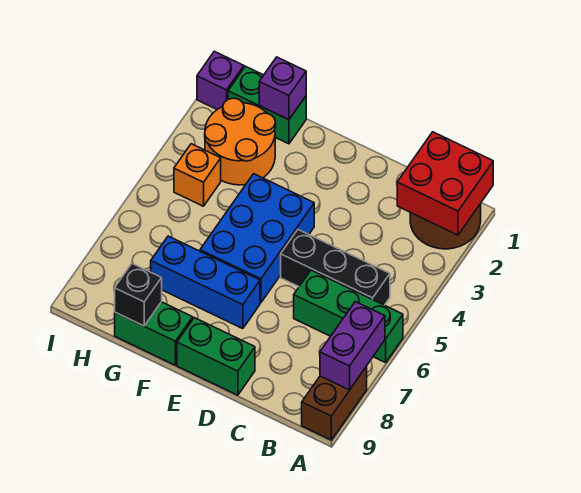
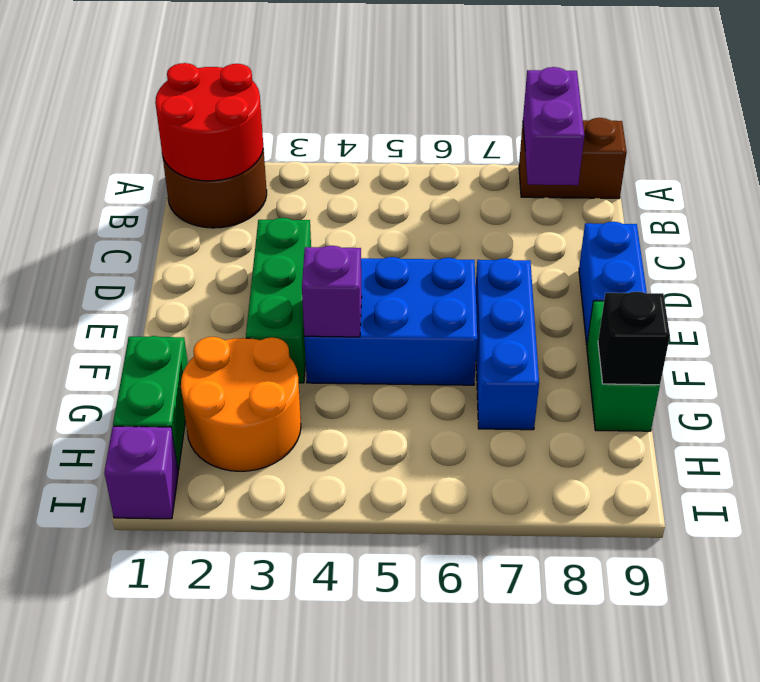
red brick A1:B2 level 2 -> red round brick A1:B2 level 2
green brick A6:C6 level 1 -> green brick D3:F3 level 1
purple brick A7:A8 level 2 -> purple brick A8:B8 level 2
black brick B5:D5 level 1 -> none
green brick D9:E9 level 1 -> blue brick D9:E9 level 1
purple brick G1 level 2 -> purple brick F4 level 2
orange brick H4 level 1 -> none

